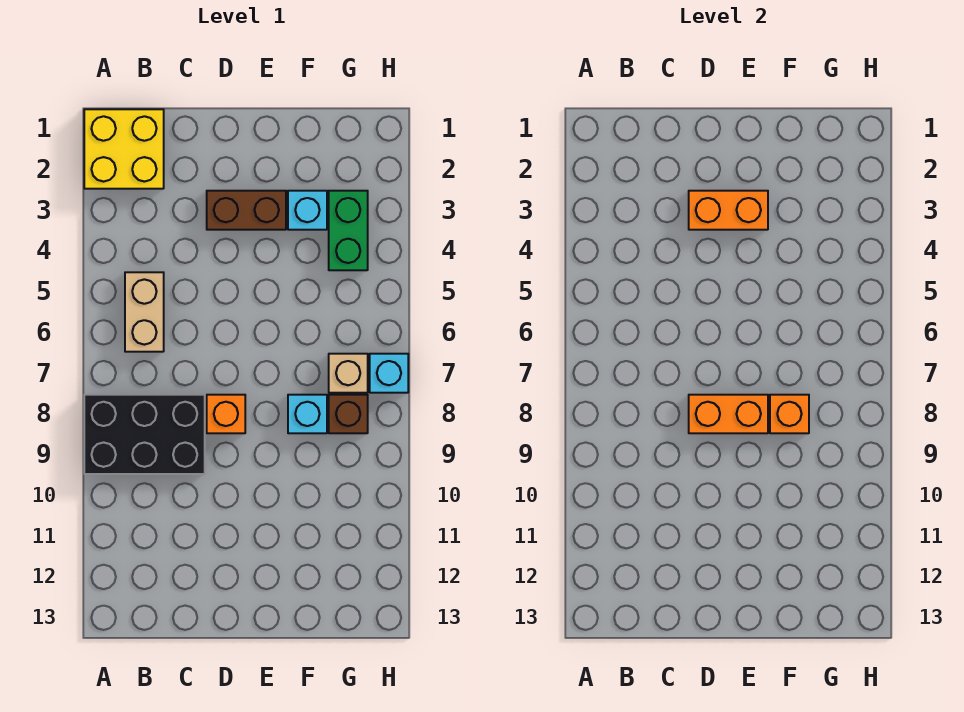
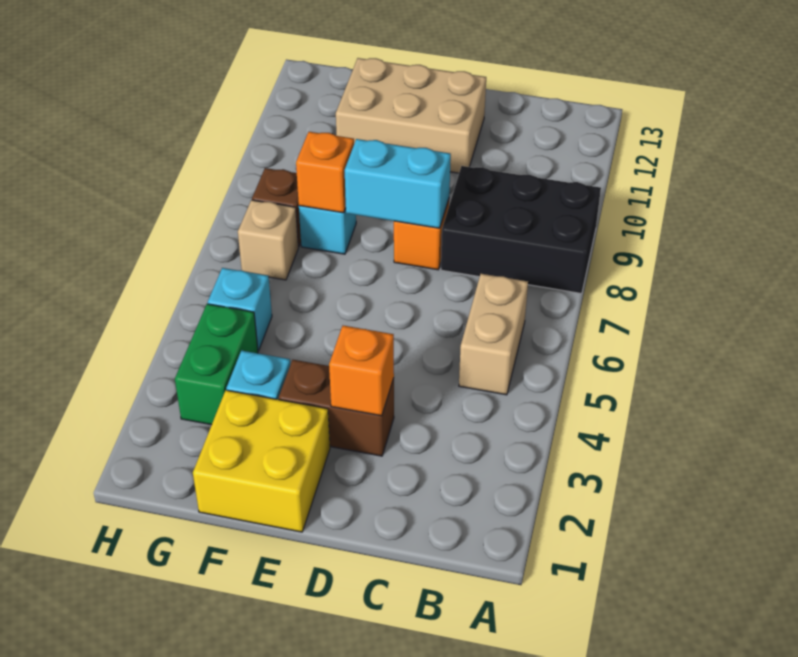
yellow brick A1:B2 level 1 -> yellow brick E1:F2 level 1
orange brick D3:E3 level 2 -> orange brick D3 level 2
orange brick D8:E8 level 2 -> cyan brick D8:E8 level 2
none -> tan brick D11:F12 level 1
cyan brick H7 level 1 -> cyan brick G5 level 1

